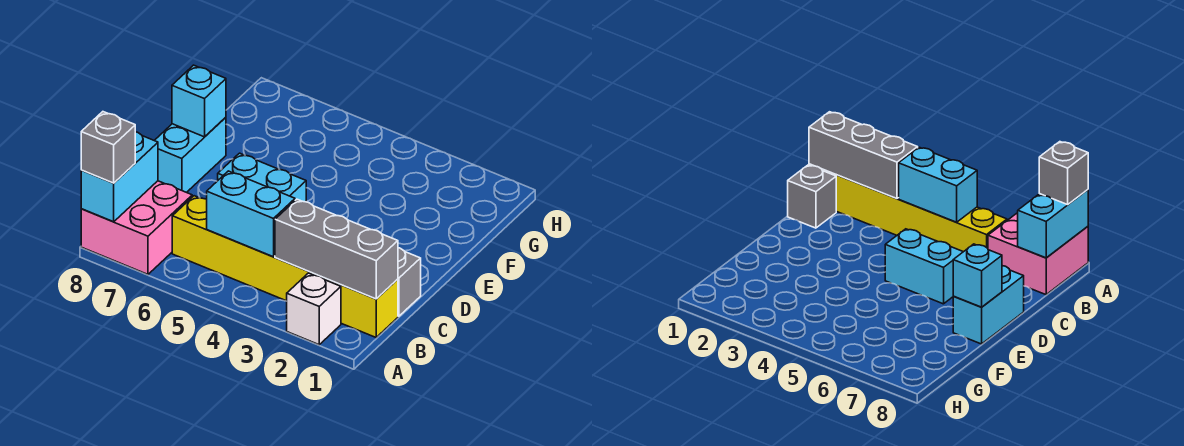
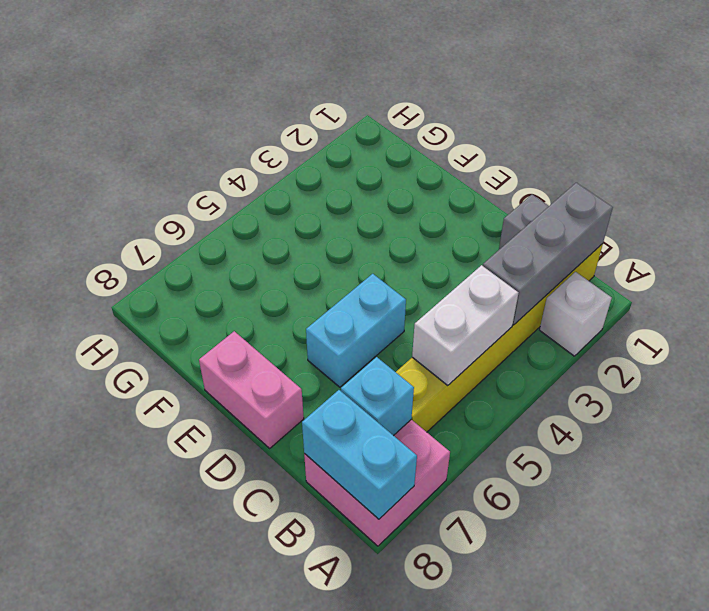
grey brick A8 level 3 -> none
cyan brick B4:B5 level 2 -> white brick B4:B5 level 2
cyan brick D8:E8 level 1 -> pink brick D8:E8 level 1
cyan brick E8 level 2 -> cyan brick B7 level 2

